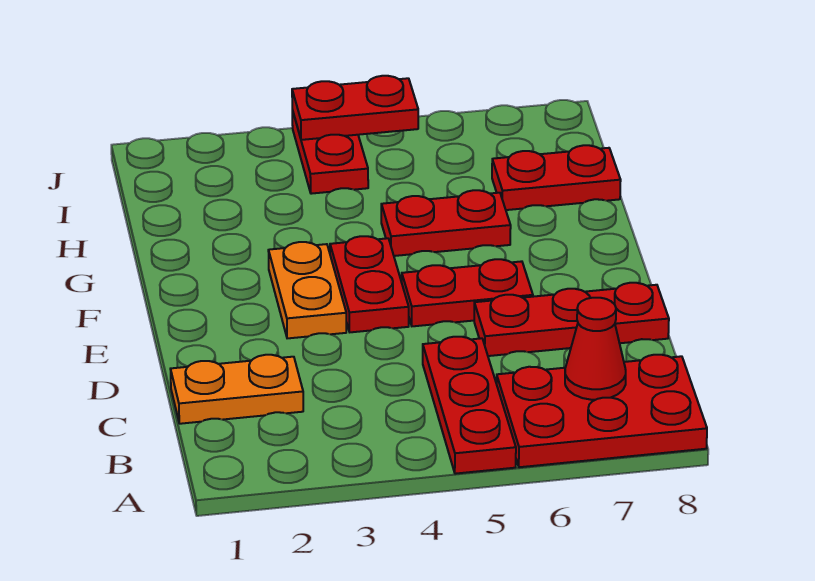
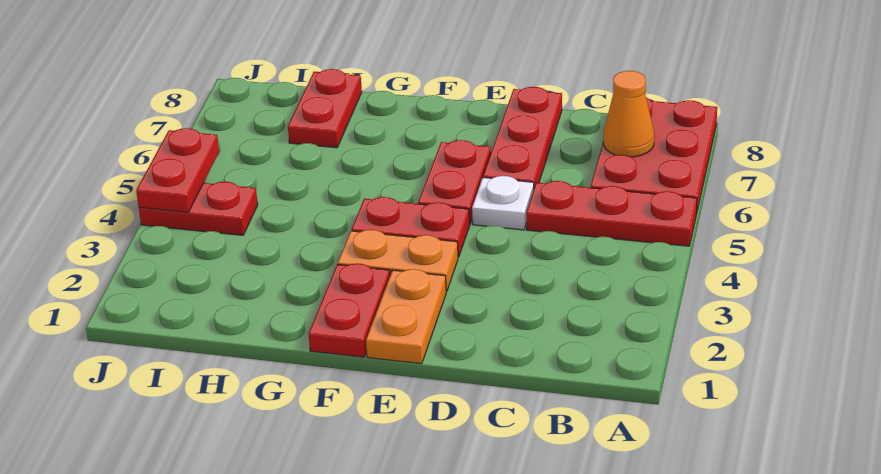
red cone B7 level 2 -> orange cone B7 level 2
orange plate C1:C2 level 1 -> orange plate E1:E2 level 1
none -> white plate D5 level 1
red plate G5:G6 level 1 -> red plate F1:F2 level 1

